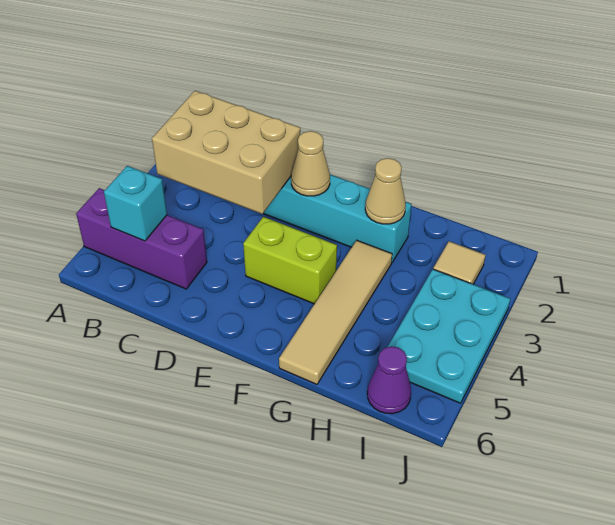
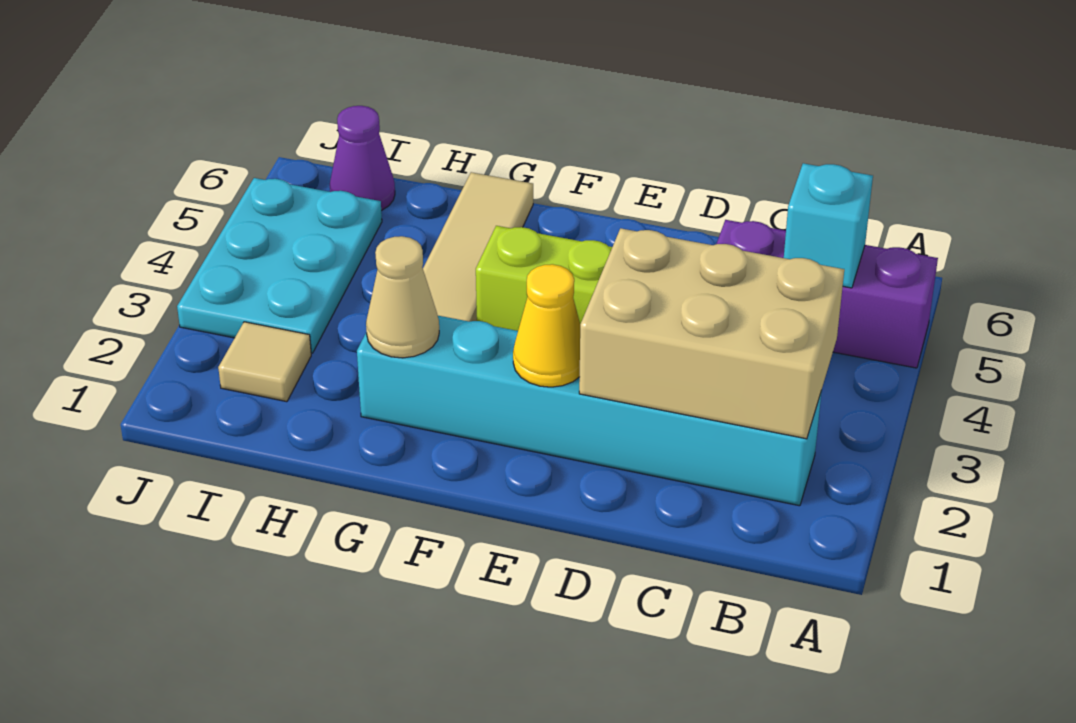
tan cone E2 level 2 -> yellow cone E2 level 2

